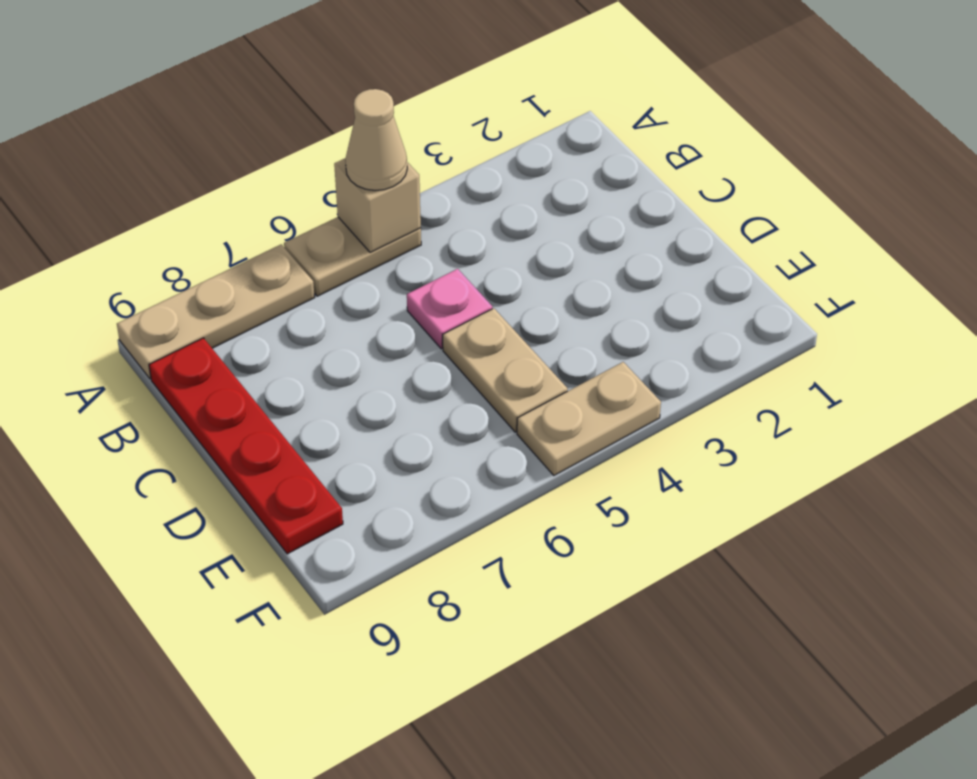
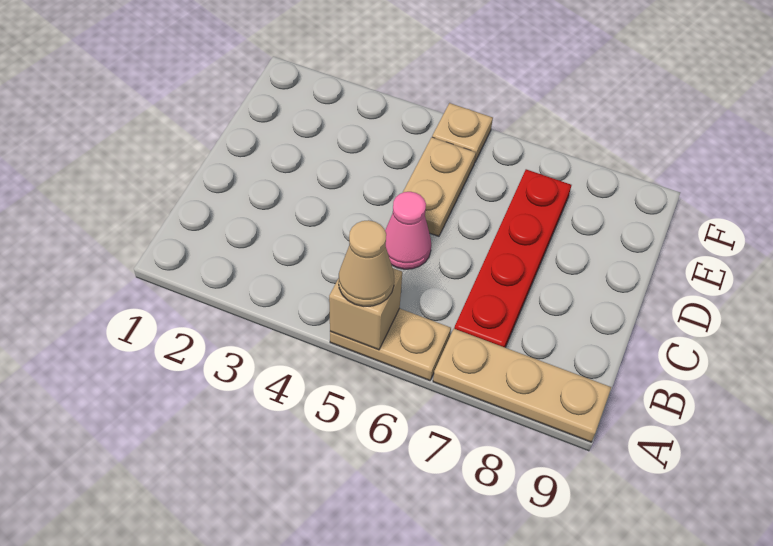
red plate B9:E9 level 1 -> red plate B7:E7 level 1
pink plate C5 level 1 -> pink cone C5 level 1
tan plate F4:F5 level 1 -> tan plate F5 level 1

